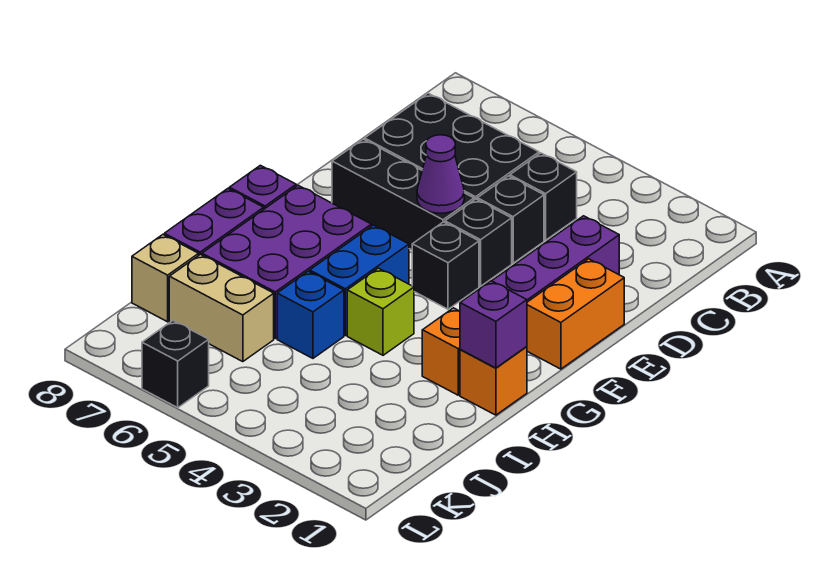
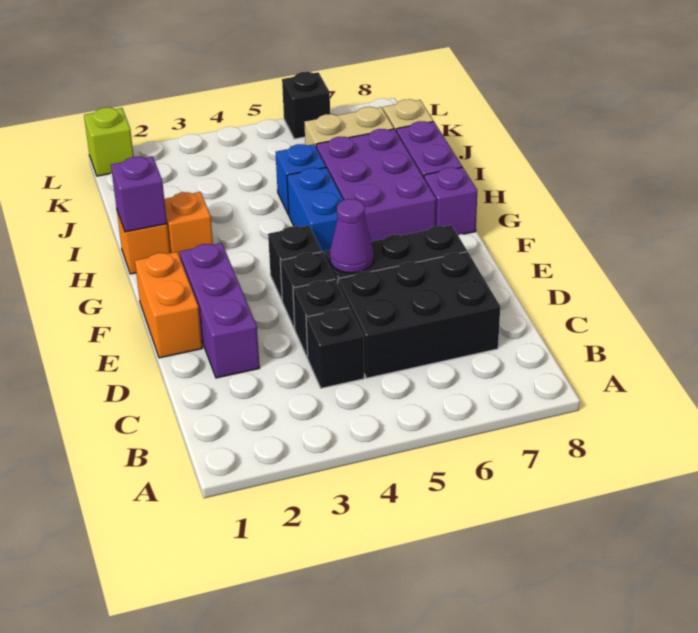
lime brick H4 level 1 -> lime brick L1 level 1

